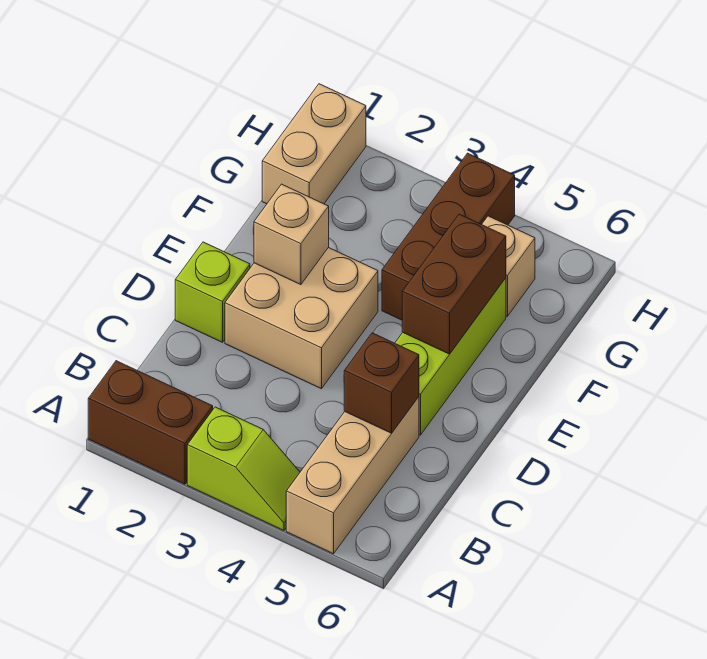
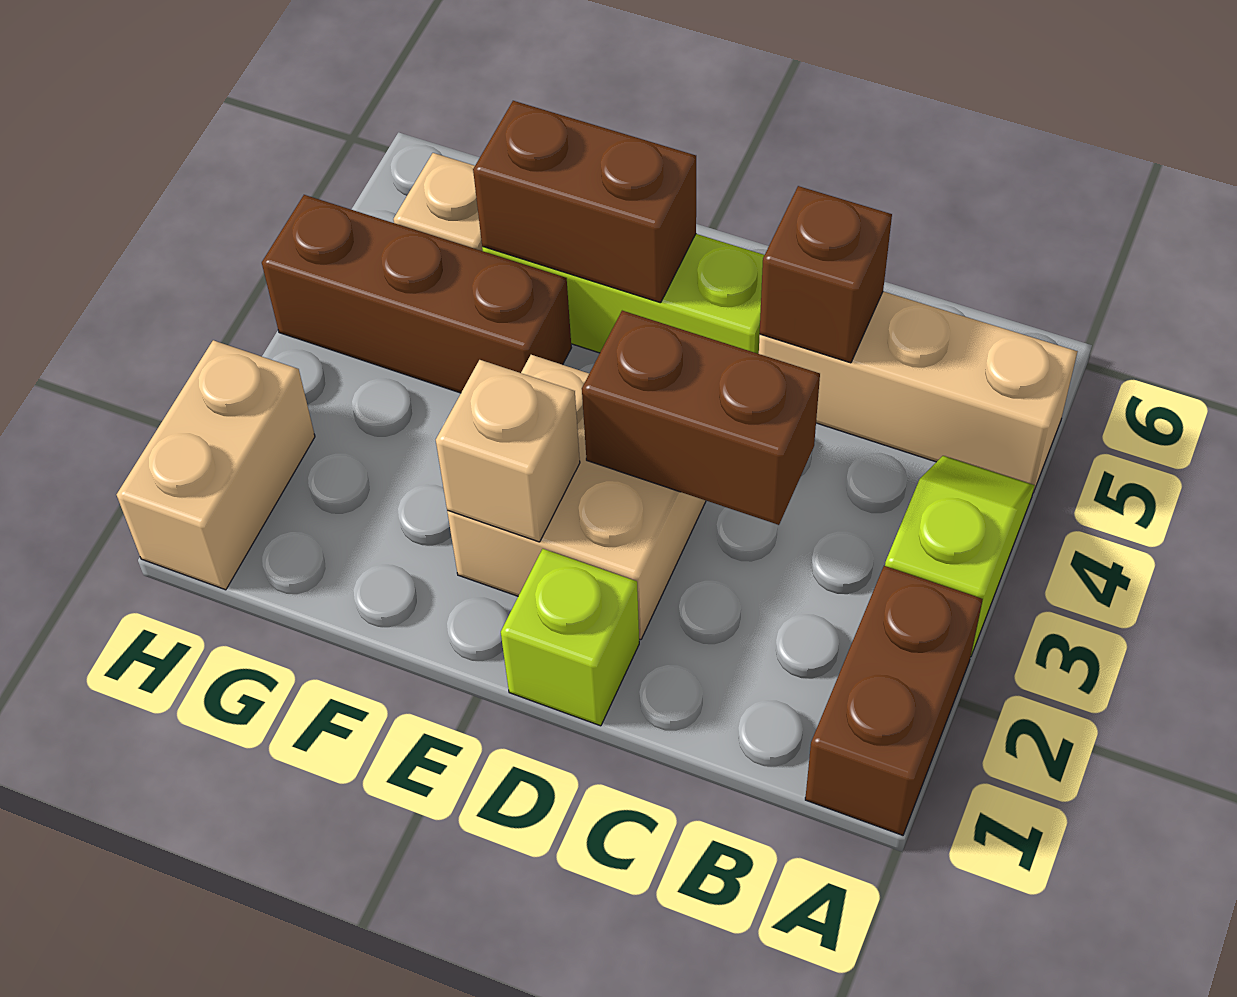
none -> brown brick C3:D3 level 2
tan brick G1:H1 level 1 -> tan brick H1:H2 level 1

